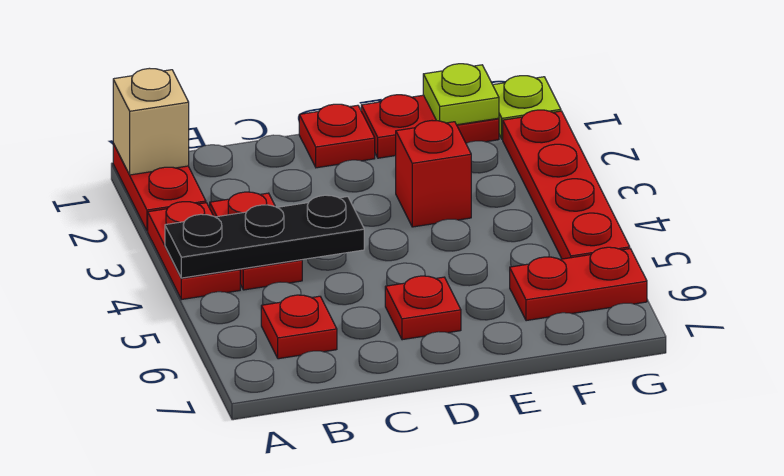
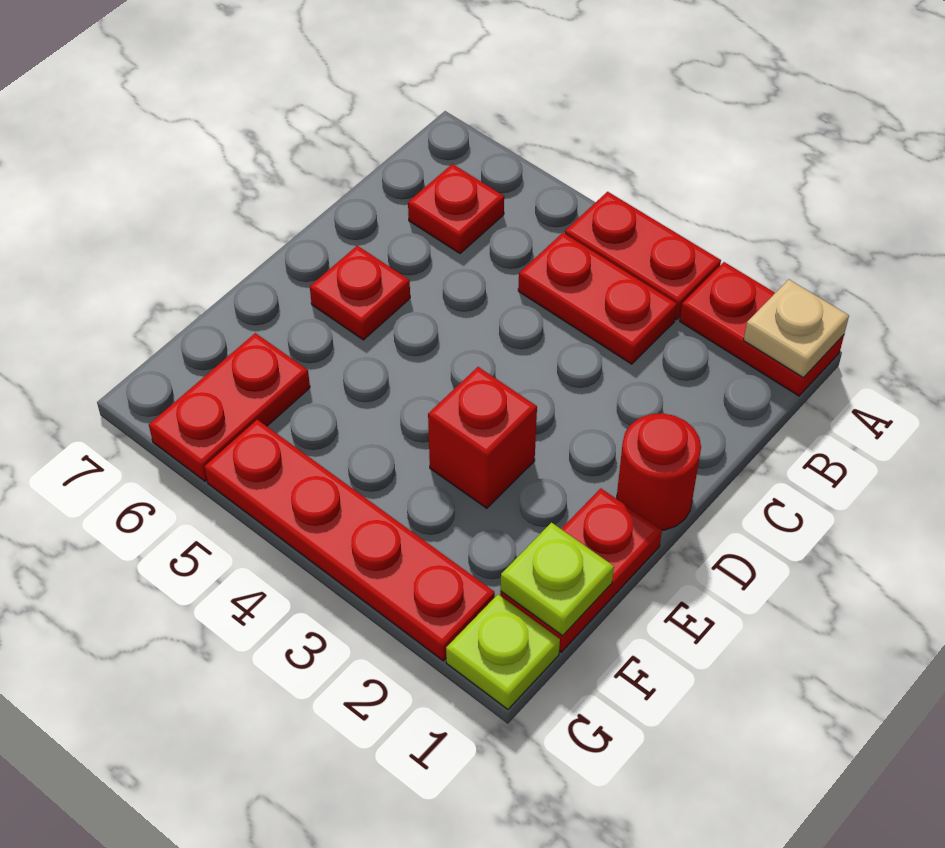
tan brick A1 level 2 -> tan plate A1 level 2
black plate A4:C4 level 2 -> none
red plate D1 level 1 -> red round brick D1 level 1

